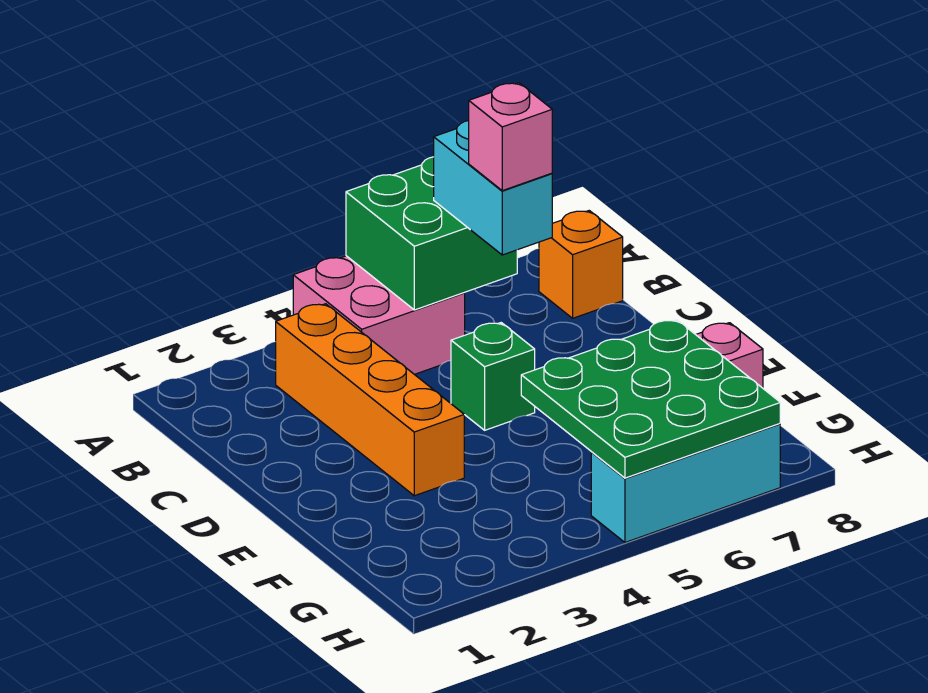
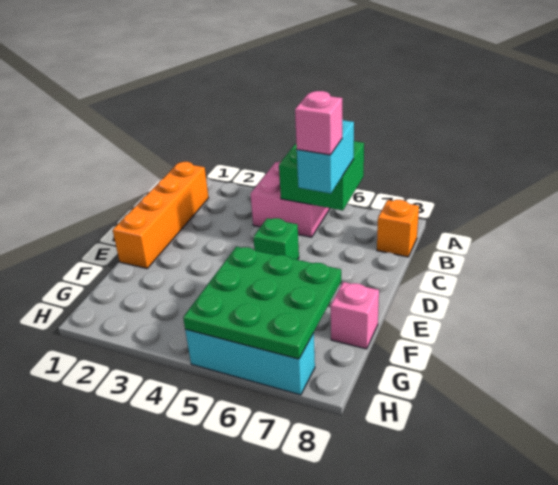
orange brick B3:E3 level 1 -> orange brick B1:E1 level 1

